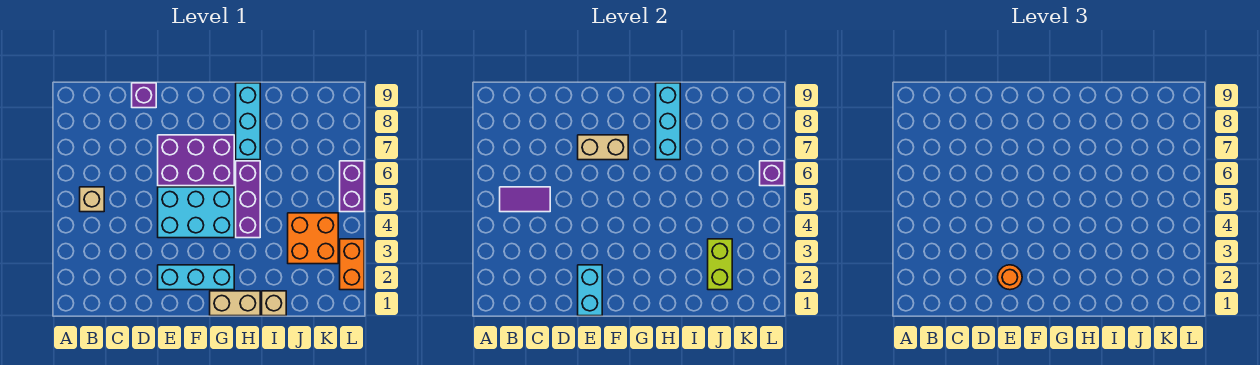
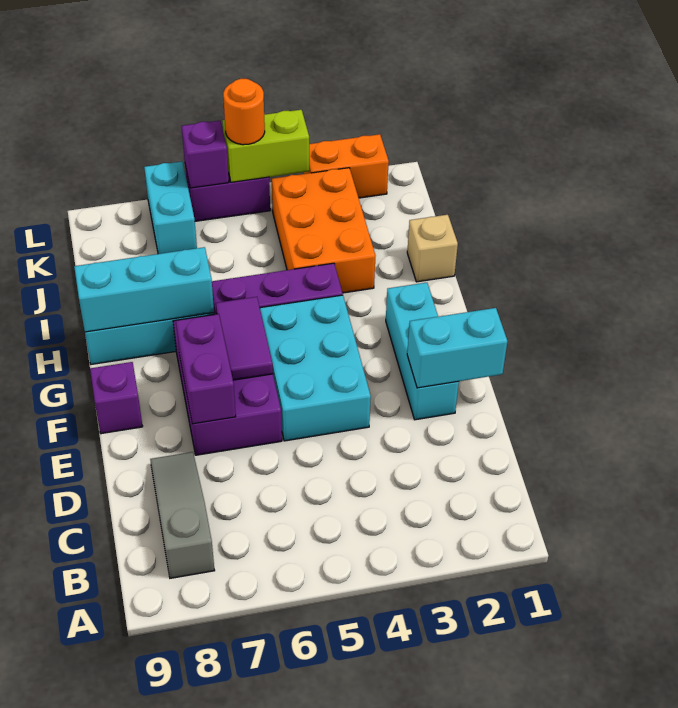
tan brick B5 level 1 -> none
purple tile B5:C5 level 2 -> purple tile F6:G6 level 2
none -> grey slope B8:D8 level 1 top B
purple brick D9 level 1 -> purple brick F9 level 1
orange round brick E2 level 3 -> orange round brick L5 level 3
tan brick E7:F7 level 2 -> purple brick E7:F7 level 2
tan brick G1:H1 level 1 -> none
lime brick J2:J3 level 2 -> lime brick L4:L5 level 2
orange brick J3:K4 level 1 -> orange brick I3:K4 level 1
none -> cyan brick K7:L7 level 1

